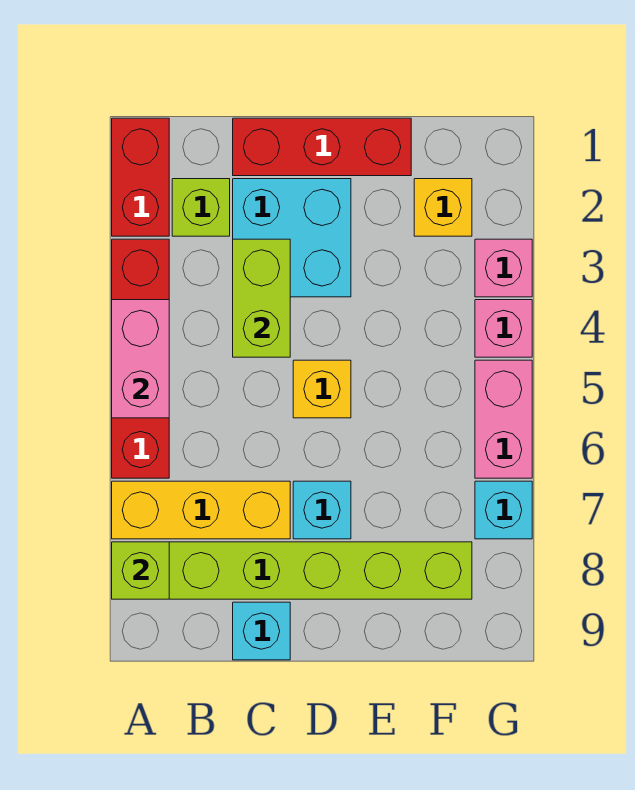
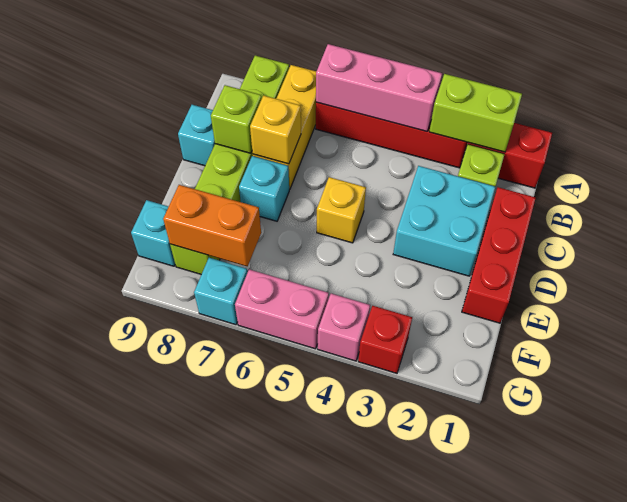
pink brick A4:A5 level 2 -> pink brick A4:A6 level 2
lime brick A8 level 2 -> lime brick C8 level 2
lime brick C3:C4 level 2 -> lime brick A2:A3 level 2
yellow brick F2 level 1 -> yellow brick C7 level 2
none -> orange brick F7:F8 level 2
none -> cyan brick F9 level 1
pink brick G3 level 1 -> red brick G3 level 1

